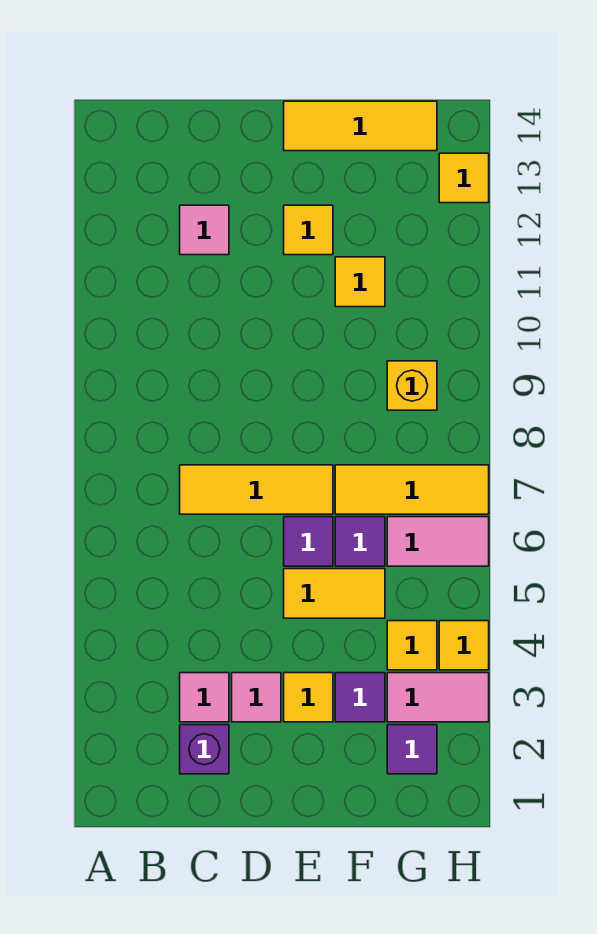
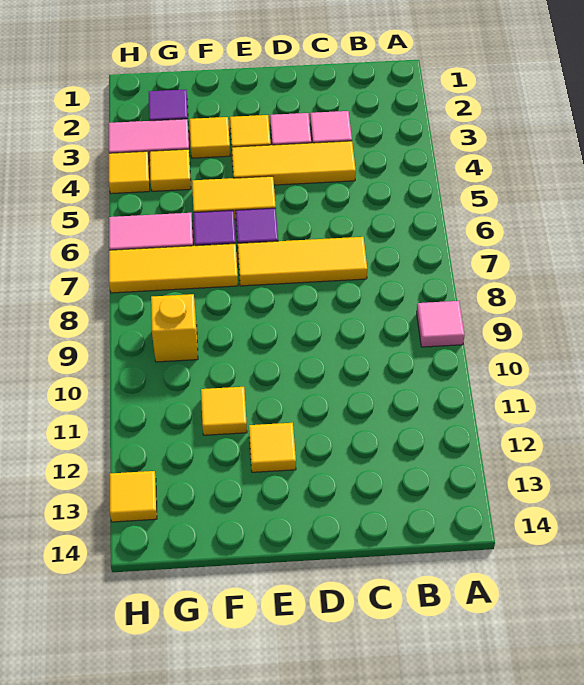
purple brick C2 level 1 -> none
pink tile C12 level 1 -> pink tile A9 level 1
yellow tile E14:G14 level 1 -> yellow tile C4:E4 level 1
purple tile F3 level 1 -> yellow tile F3 level 1

